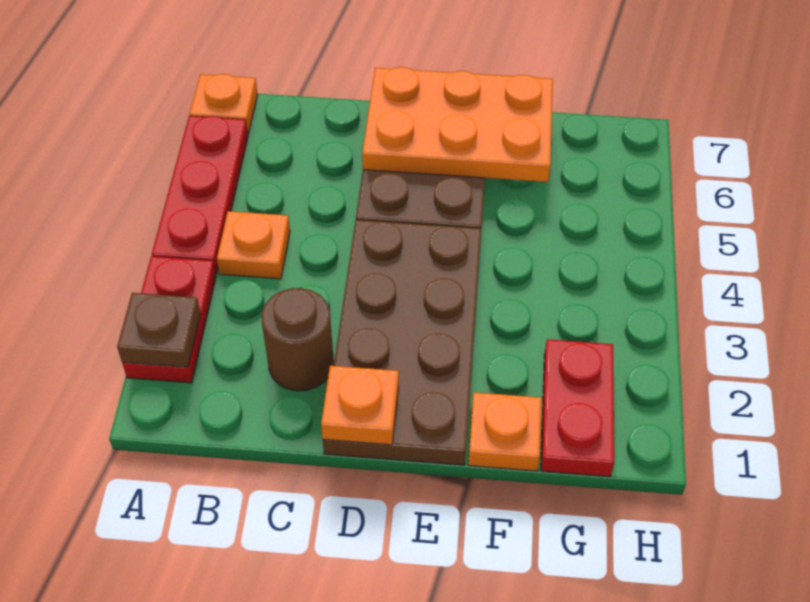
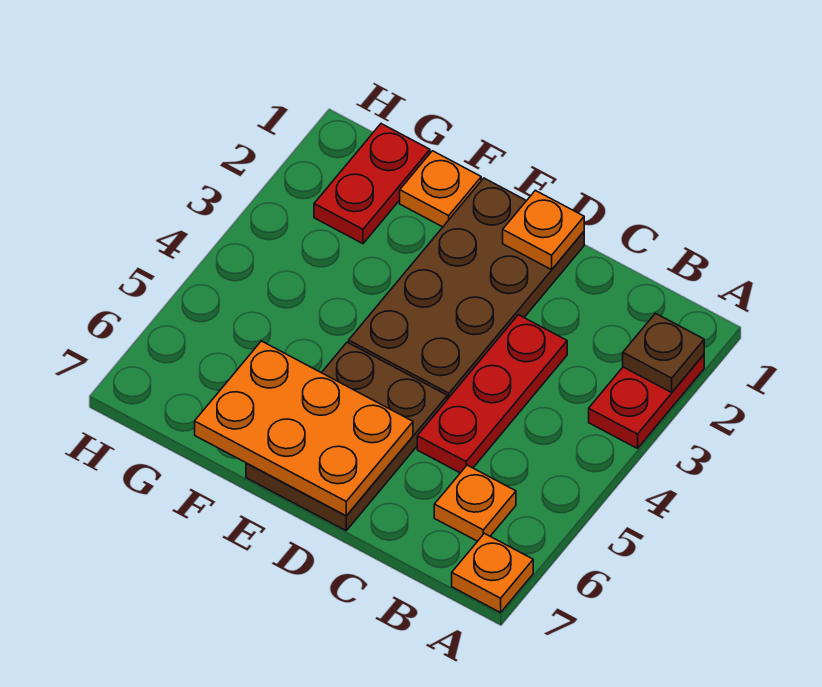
red plate A4:A6 level 1 -> red plate C3:C5 level 1
orange plate B4 level 1 -> orange plate B6 level 1
brown round brick C2 level 1 -> none

